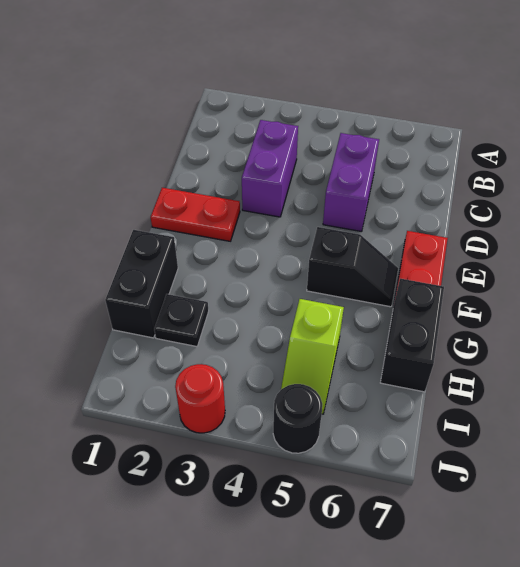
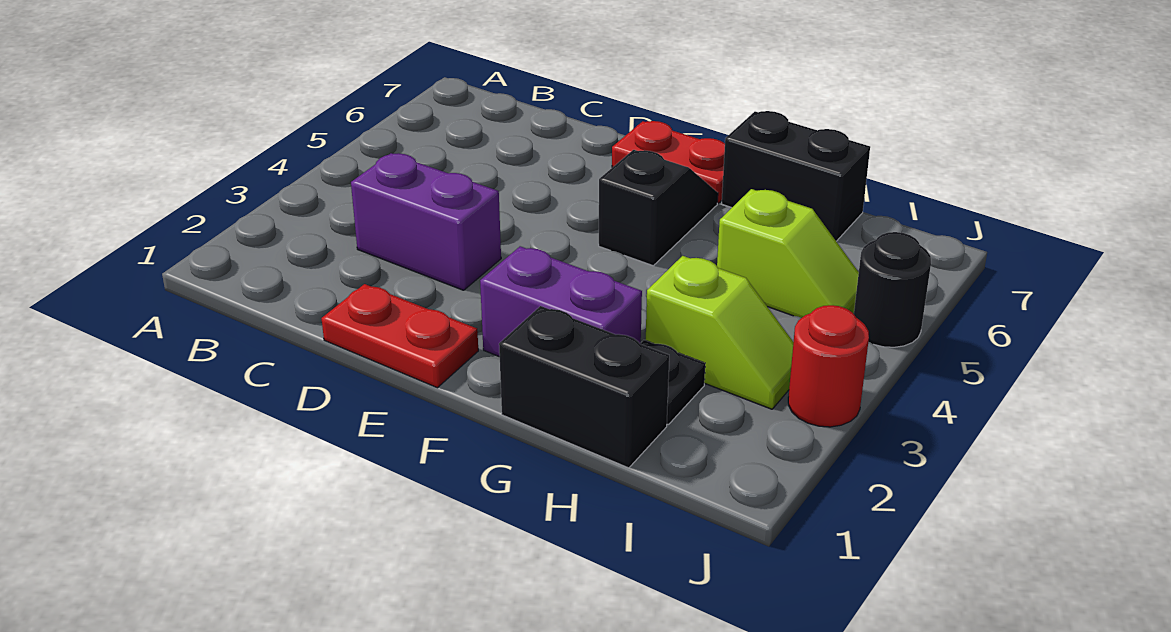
purple brick C5:D5 level 1 -> purple brick F2:G2 level 1
red plate E1:E2 level 1 -> red plate D1:E1 level 1
none -> lime slope H3:I3 level 1 top H

